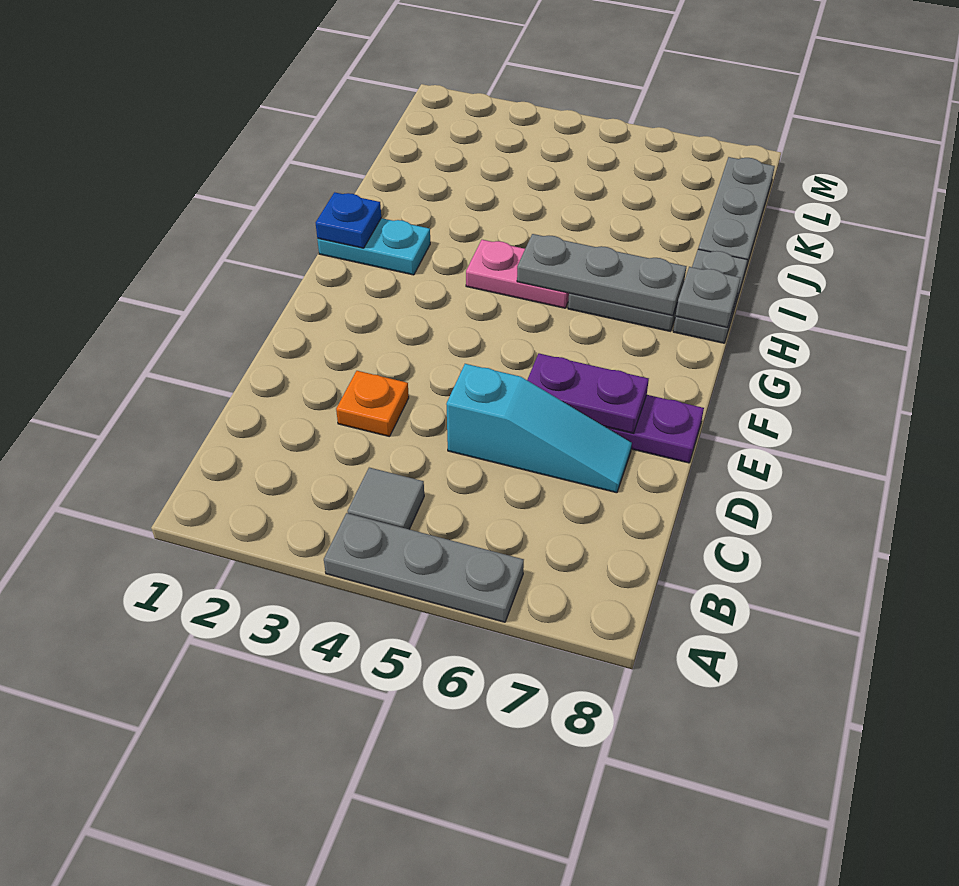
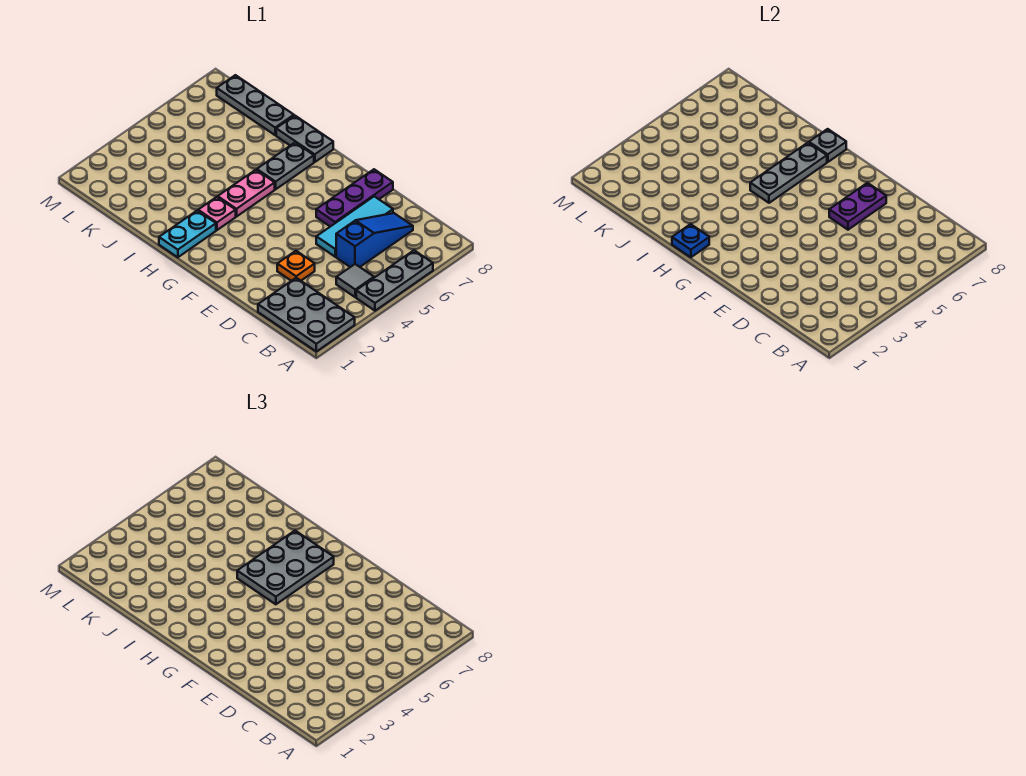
none -> grey plate A1:C2 level 1
none -> blue slope C5:C7 level 1 top 5
cyan slope D5:D7 level 1 top 5 -> cyan tile D5:D7 level 1
none -> grey plate G5:H7 level 3
none -> pink plate H3 level 1

